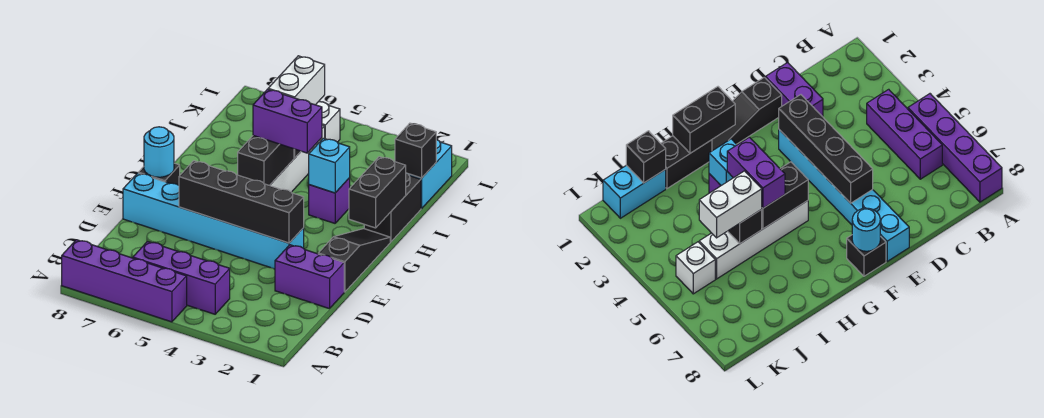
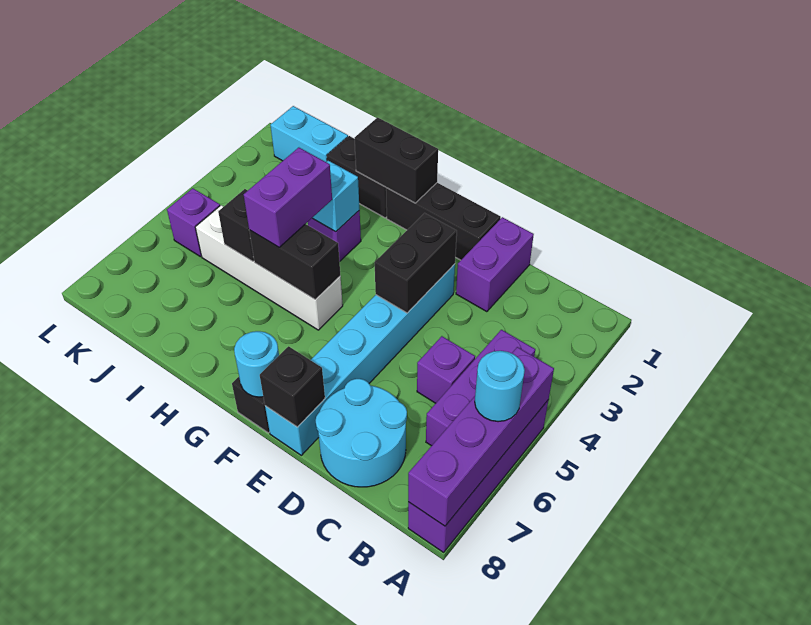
none -> purple brick A5:A8 level 2
none -> cyan round brick A6 level 3
none -> purple brick C5 level 1
none -> cyan round brick C7:D8 level 1
black slope E1:G1 level 1 top E -> black brick E1:G1 level 1
black brick E3:E6 level 2 -> black brick E3:E4 level 2
white brick I5:J5 level 3 -> none
black brick J1 level 2 -> black brick E8 level 2
white brick K5 level 1 -> purple brick K5 level 1

